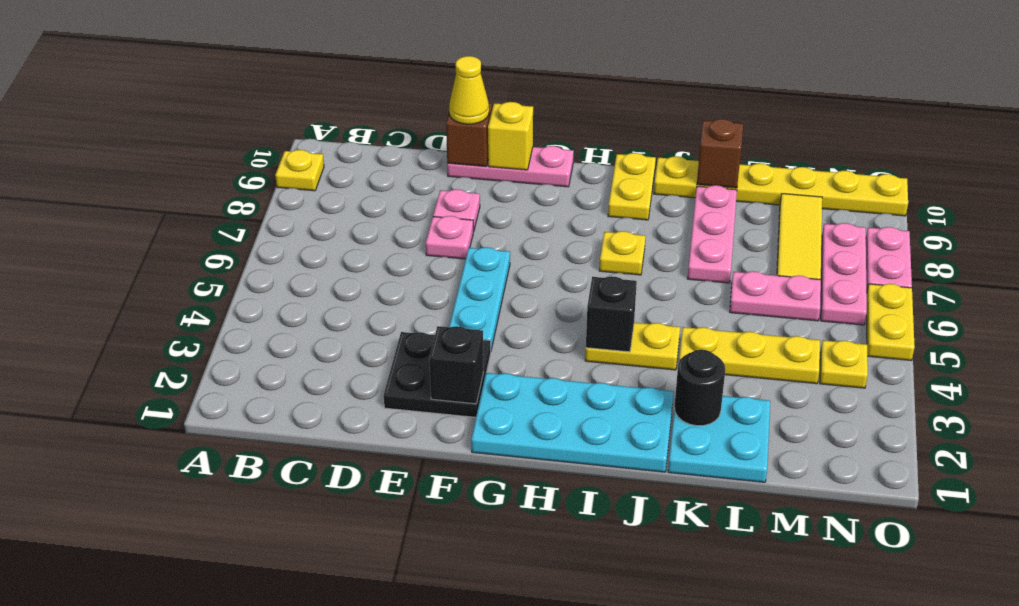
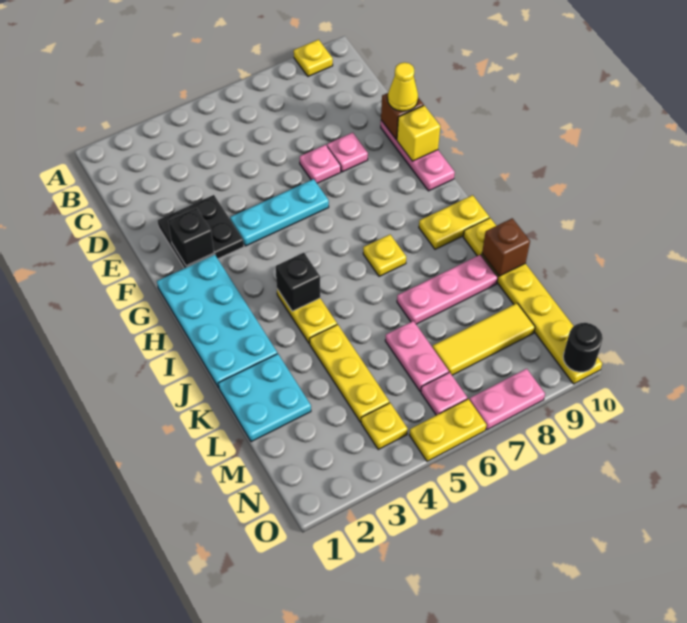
black round brick K2 level 2 -> black round brick O10 level 2
pink plate N6:N8 level 1 -> pink plate N6 level 1

